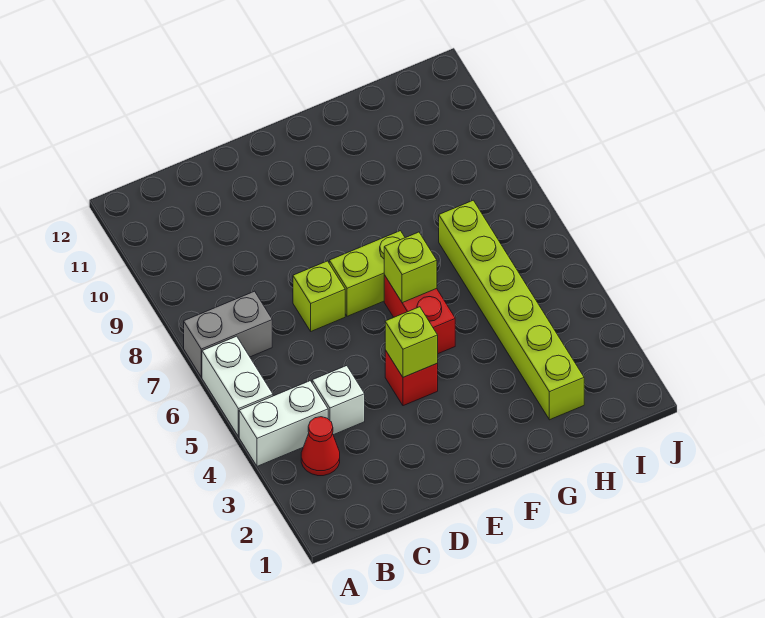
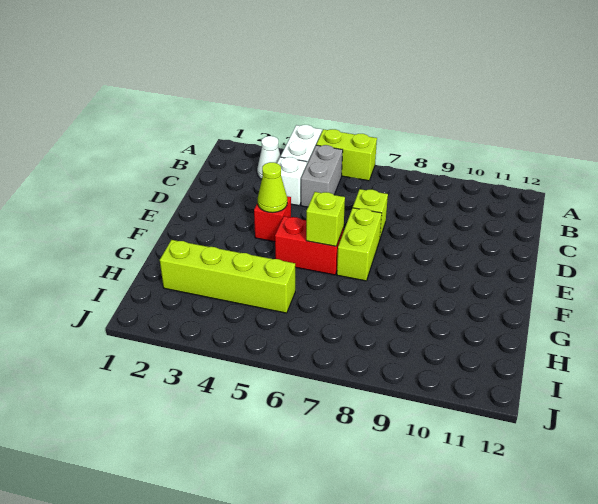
white brick A5:A6 level 1 -> lime brick A5:A6 level 1
grey brick A7:B7 level 1 -> grey brick B5:C5 level 1
red cone B3 level 1 -> white cone B3 level 1
lime brick E4 level 2 -> lime cone E4 level 2
lime brick H2:H7 level 1 -> lime brick H2:H5 level 1

